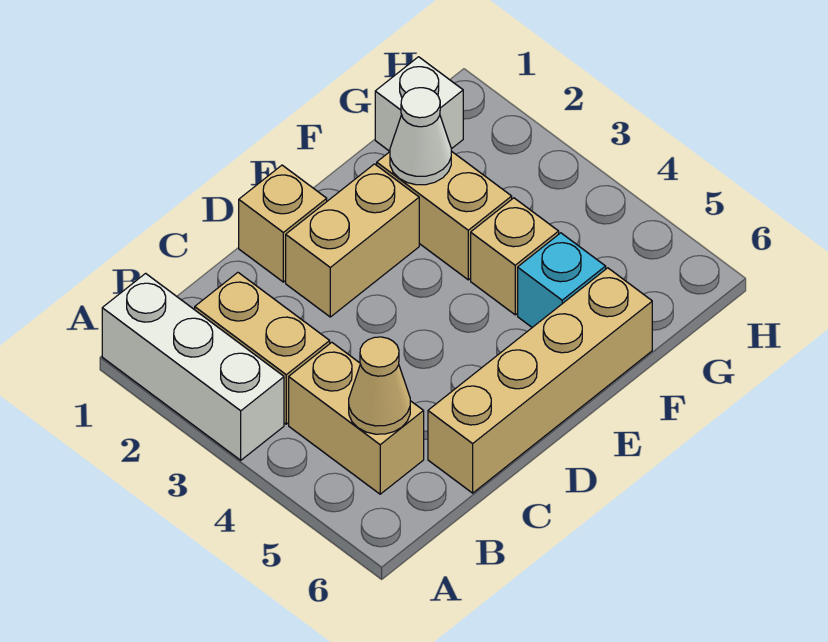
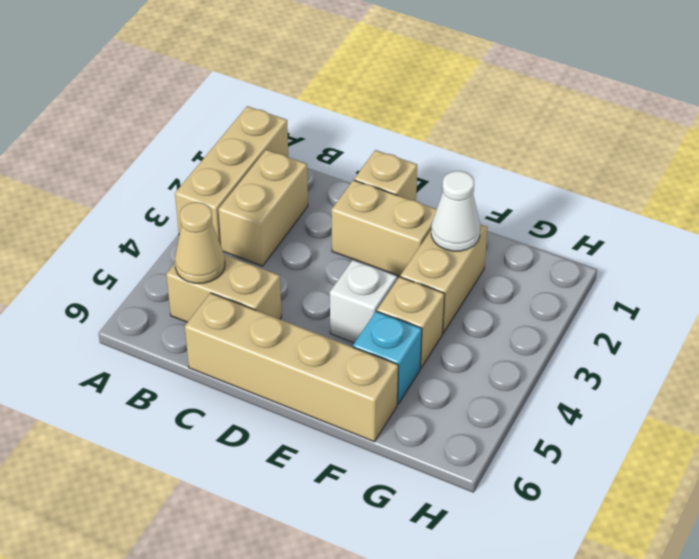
white brick A1:A3 level 1 -> tan brick A1:A3 level 1
tan brick B4:B5 level 1 -> tan brick B5:C5 level 1
white brick G1 level 1 -> white brick E4 level 1

